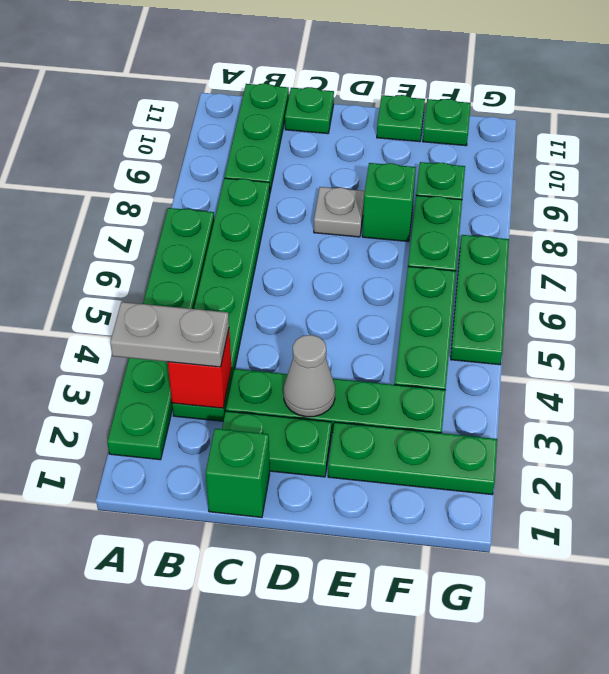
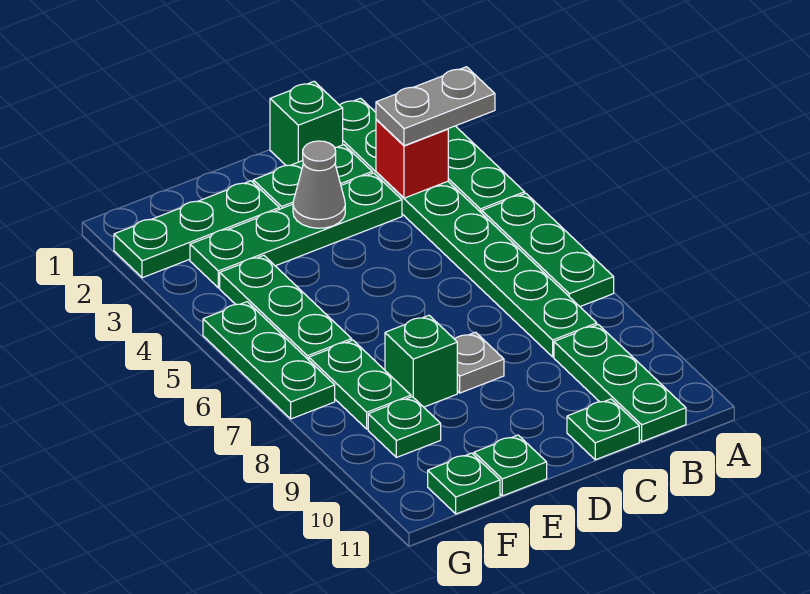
green plate B3:B8 level 1 -> green plate B1:B8 level 1

